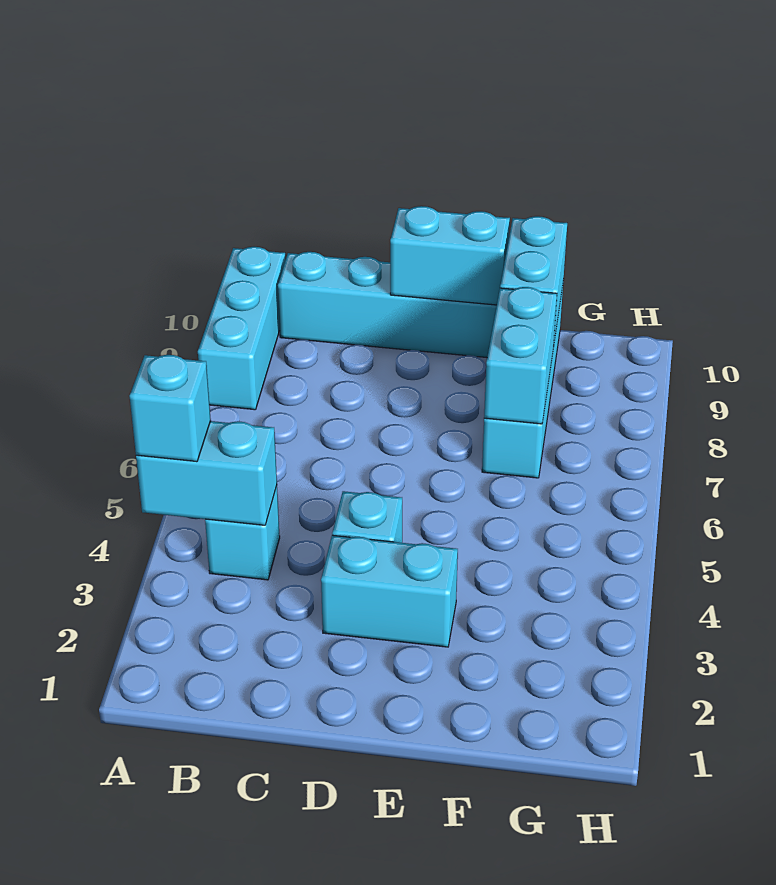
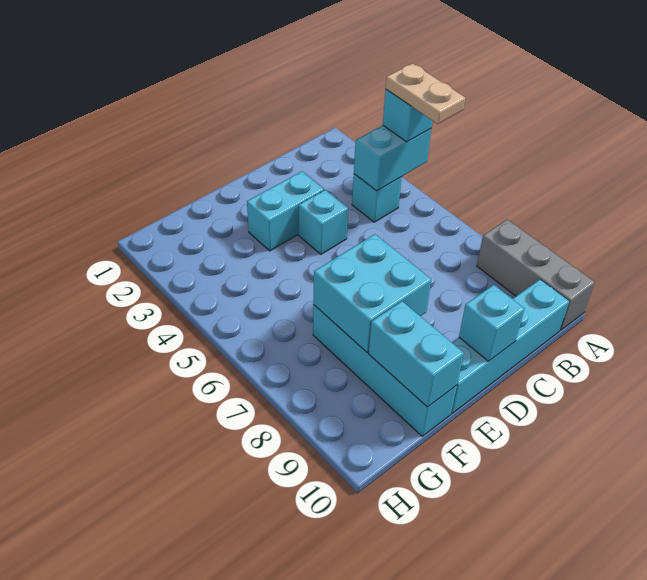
none -> tan plate A4:A5 level 4
cyan brick A8:A10 level 1 -> grey brick A8:A10 level 1
cyan brick D10:E10 level 2 -> cyan brick D10 level 2
cyan brick F7:F8 level 2 -> cyan brick E7:F8 level 2

